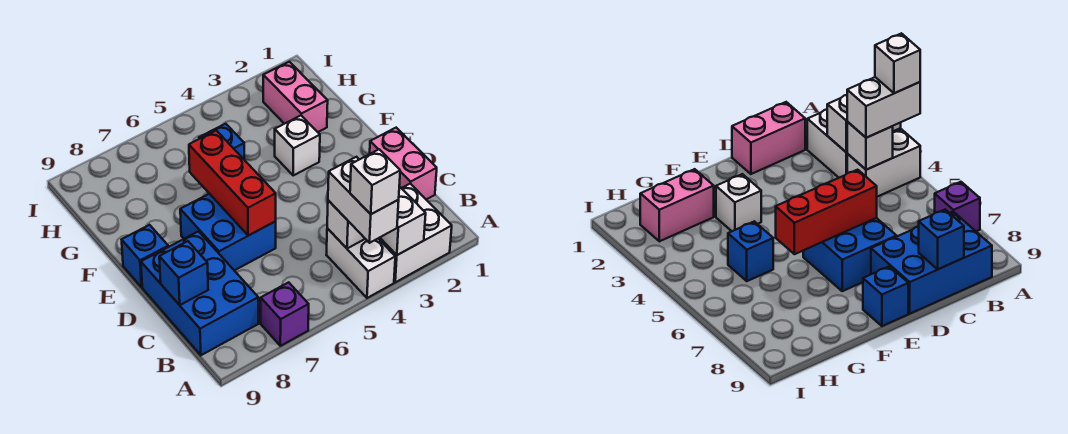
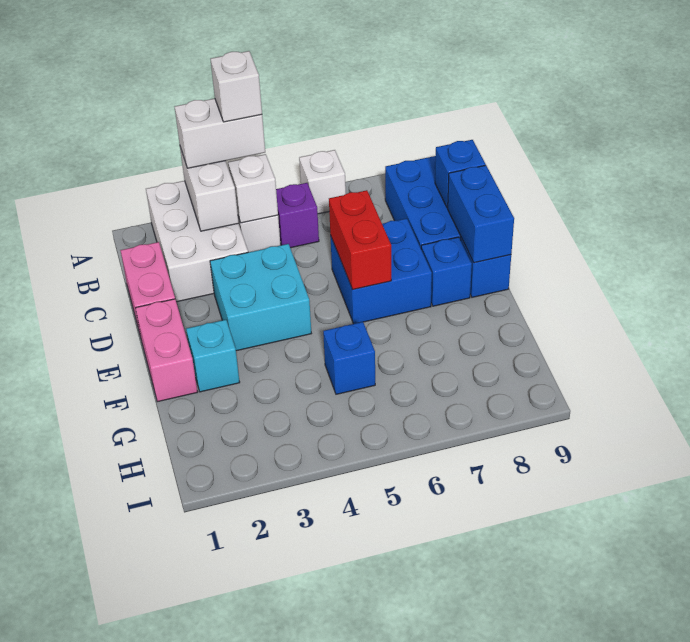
white brick A2:B3 level 1 -> white brick A2:C3 level 1
white brick A4:B4 level 3 -> white brick A3:A4 level 3
purple brick A7 level 1 -> purple brick B5 level 1
none -> cyan brick D3:E4 level 1
red brick D6:F6 level 2 -> red brick D6:E6 level 2
none -> blue brick D9:E9 level 2
none -> blue brick E8 level 1
none -> cyan brick F2 level 1
white brick F3 level 1 -> white brick A6 level 1
pink brick G2:H2 level 1 -> pink brick E1:F1 level 1

